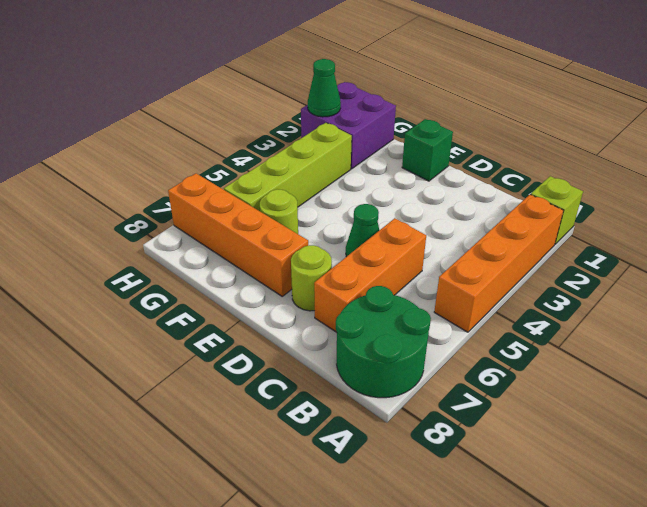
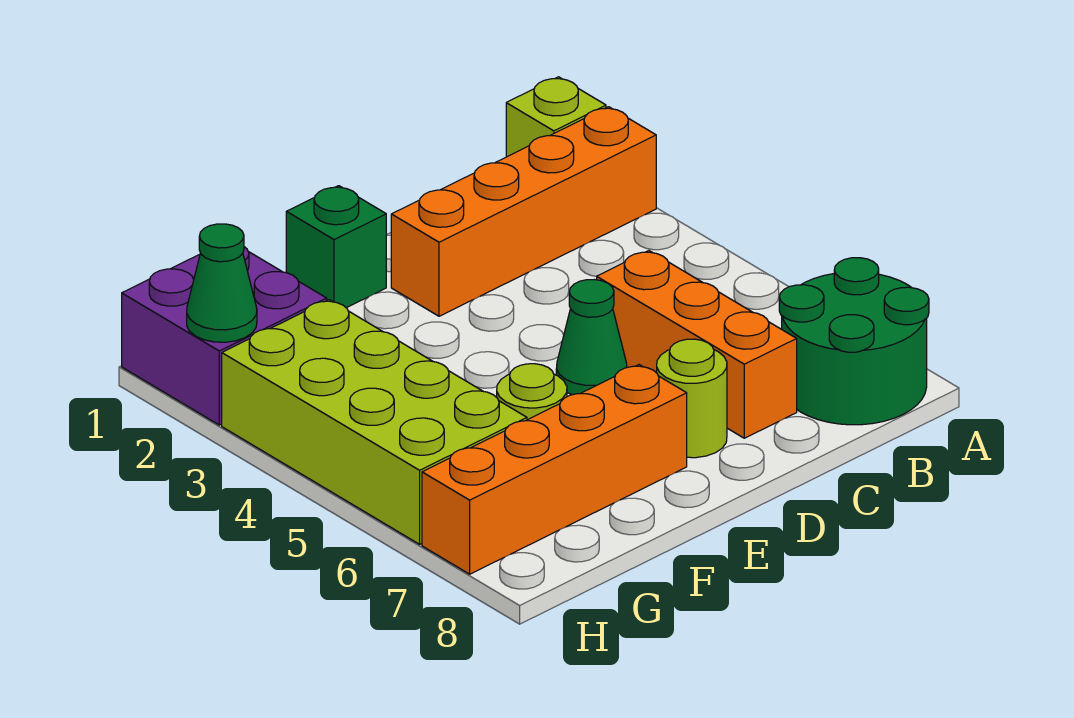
orange brick A2:A5 level 1 -> orange brick A2:D2 level 1
lime brick G3:G6 level 1 -> lime brick G3:H6 level 1

